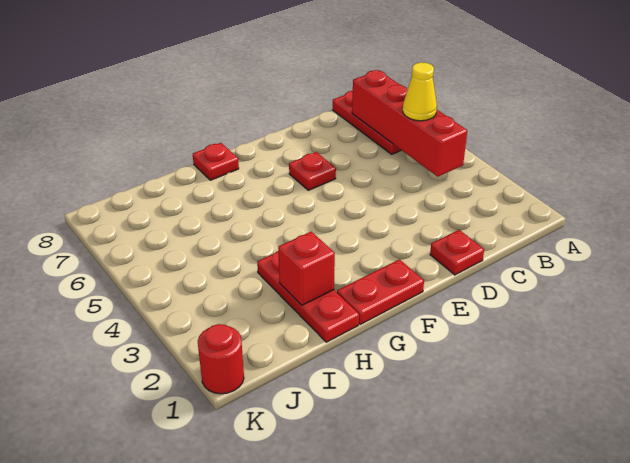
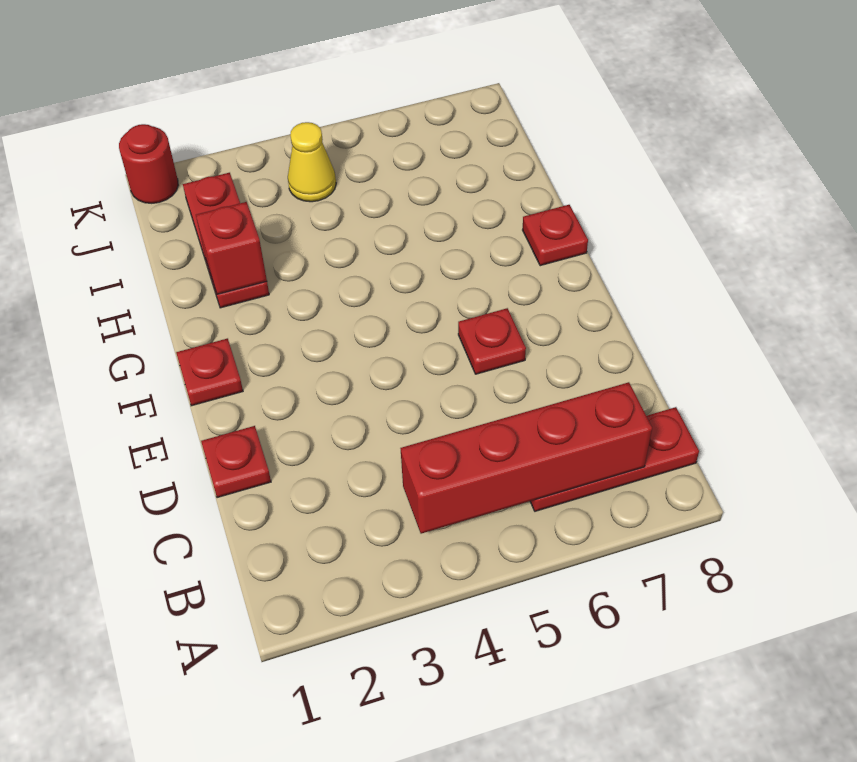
yellow cone B5 level 3 -> yellow cone J4 level 1
red plate F1:G1 level 1 -> red plate F1 level 1
red plate H1:H3 level 1 -> red plate H2:J2 level 1

